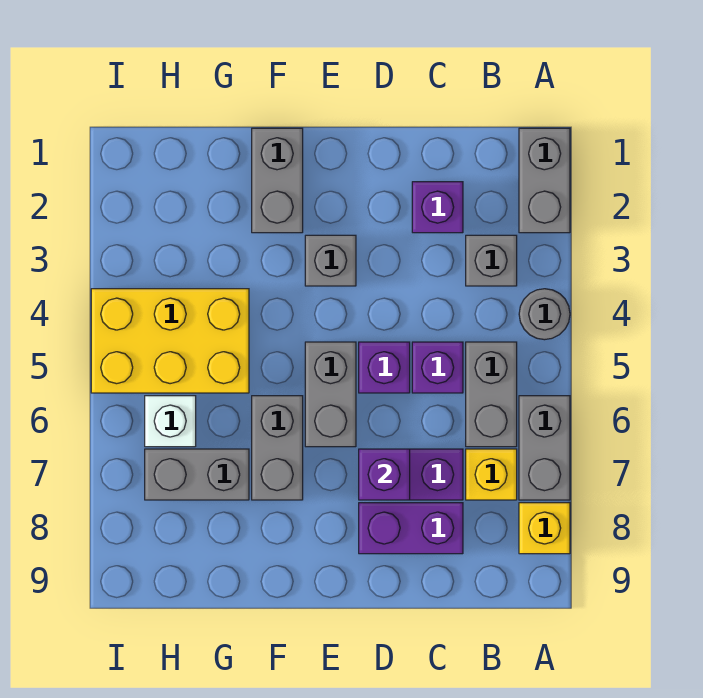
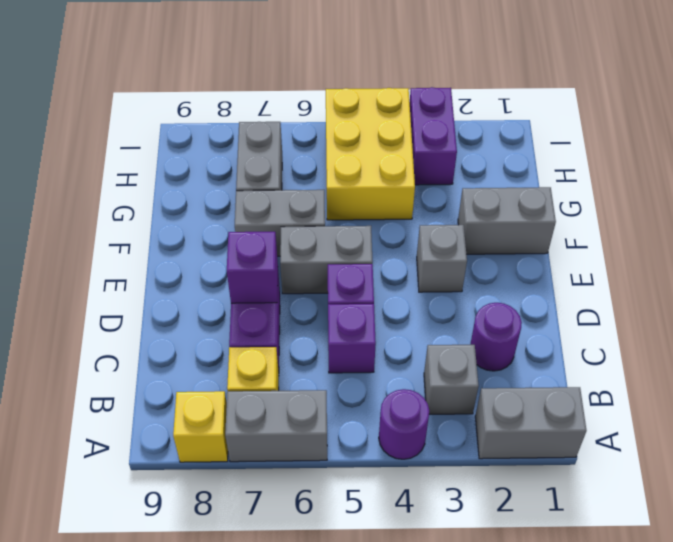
grey round brick A4 level 1 -> purple round brick A4 level 1
grey brick B5:B6 level 1 -> none
purple brick C2 level 1 -> purple round brick C2 level 1
purple brick C8:D8 level 1 -> purple brick H3:I3 level 1
white brick H6 level 1 -> none

